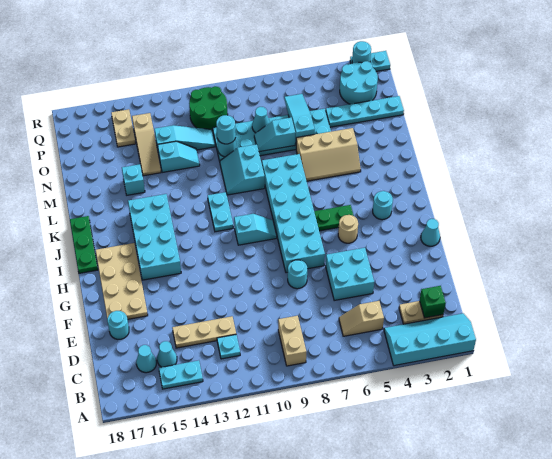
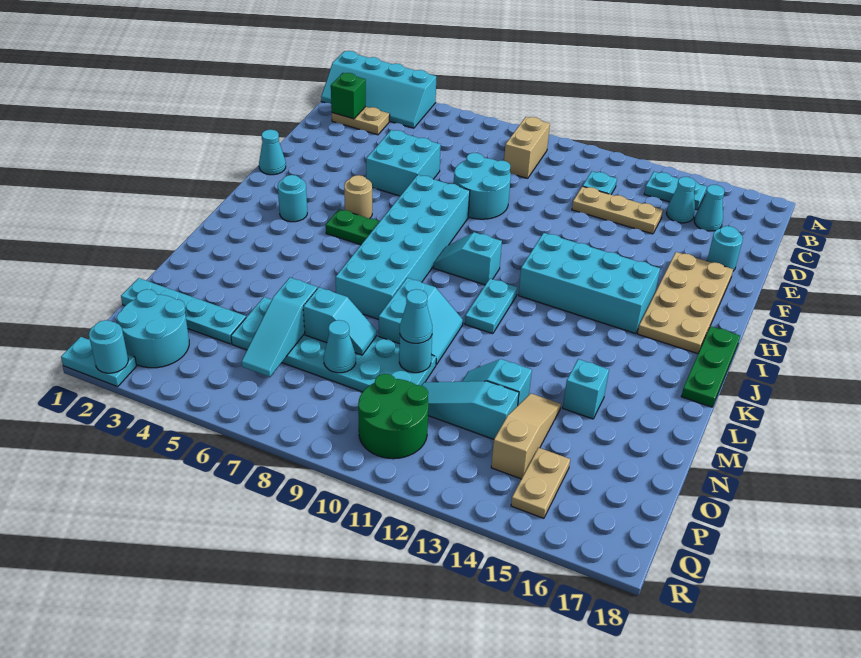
tan slope C5:C6 level 1 top 5 -> none
cyan round brick F8 level 1 -> cyan round brick E8:F9 level 1
cyan brick H14:K15 level 1 -> cyan brick H12:I15 level 1
tan slope L4:M6 level 1 top M -> none
cyan round brick N10 level 3 -> cyan cone N10 level 3

